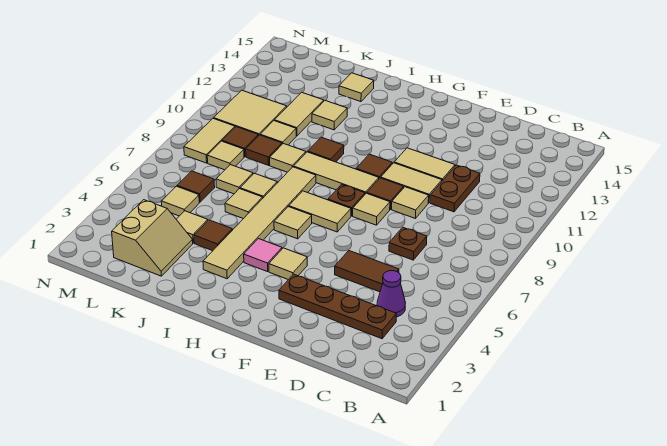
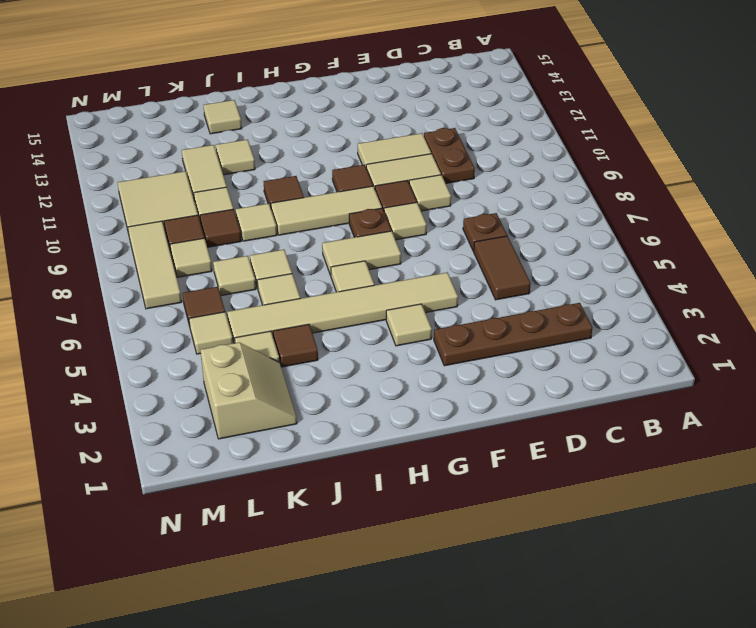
purple cone C4 level 1 -> none
brown tile D5:E5 level 1 -> brown tile D5:D6 level 1
pink tile H4 level 1 -> none
tan tile I3:I8 level 1 -> tan tile F5:K5 level 1
tan tile M8:M9 level 1 -> tan tile M7:M9 level 1

